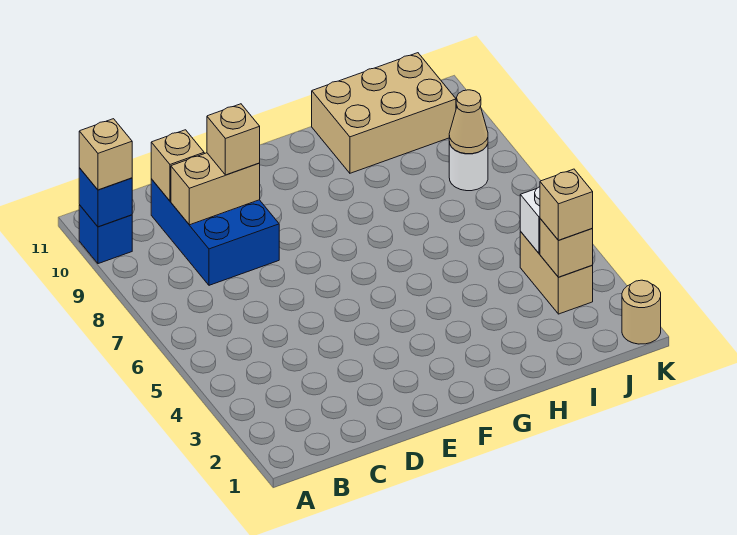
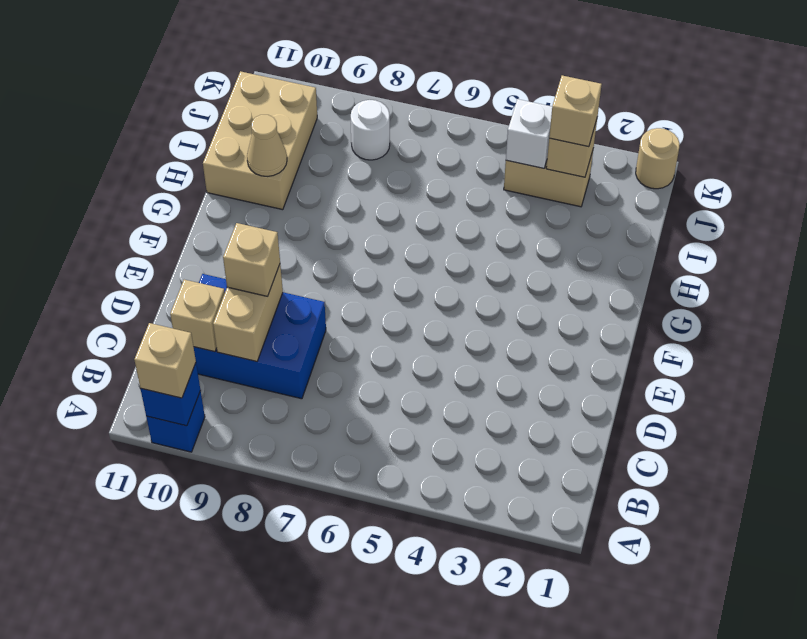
tan cone J8 level 2 -> tan cone H10 level 2

